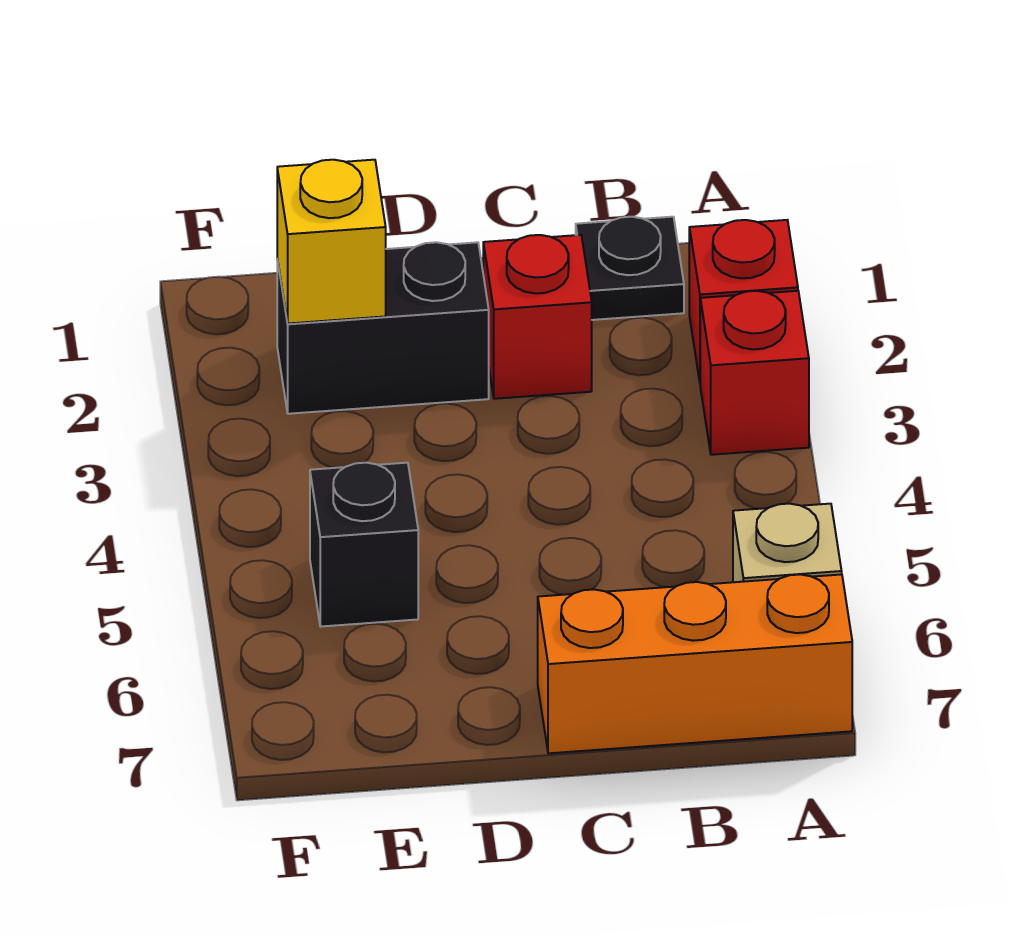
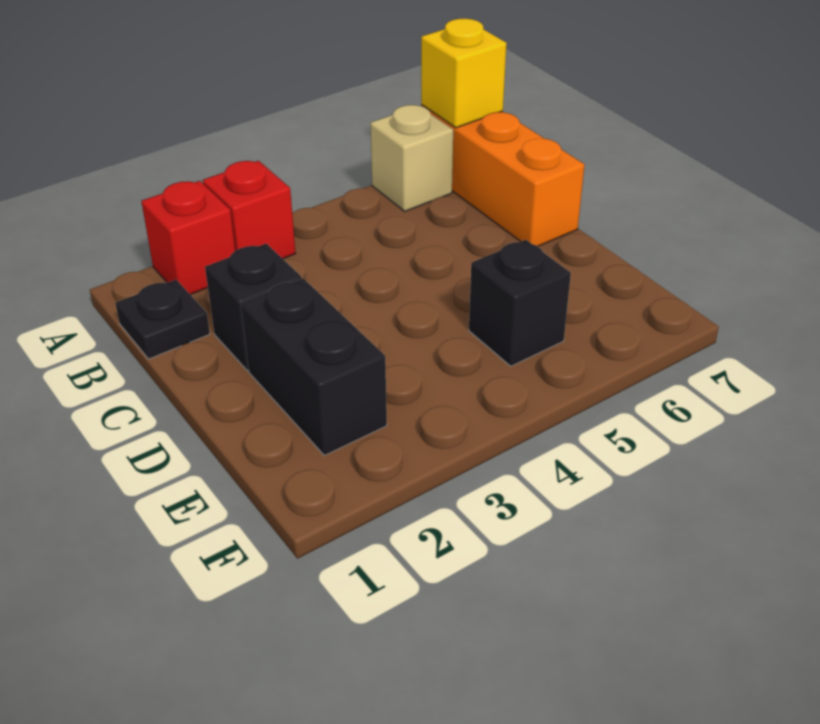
red brick C2 level 1 -> black brick C2 level 1
yellow brick E2 level 2 -> yellow brick A7 level 2

